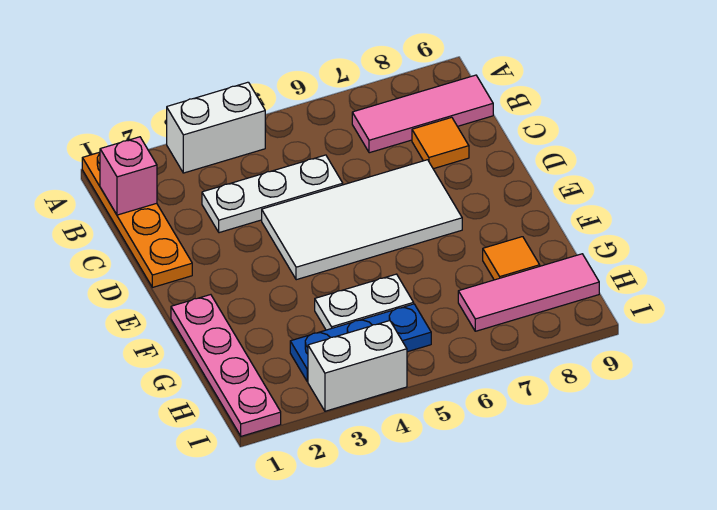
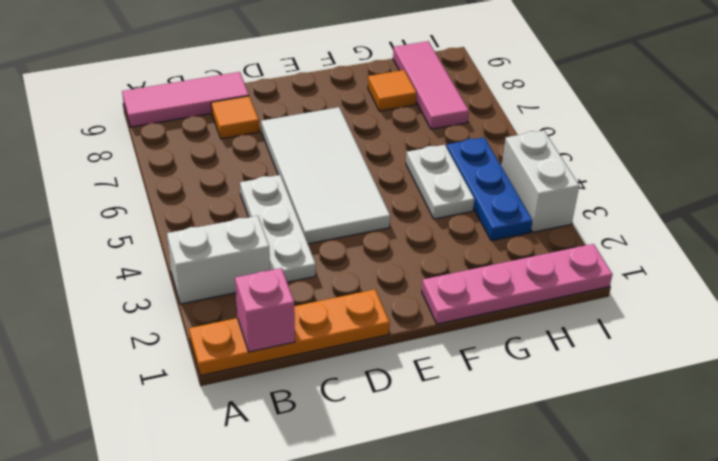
white brick A3:A4 level 1 -> white brick A3:B3 level 1
pink tile B7:B9 level 1 -> pink tile A9:C9 level 1

